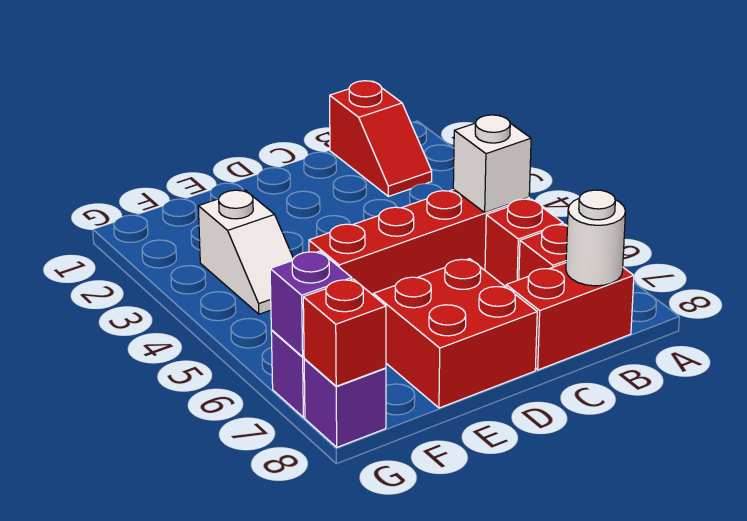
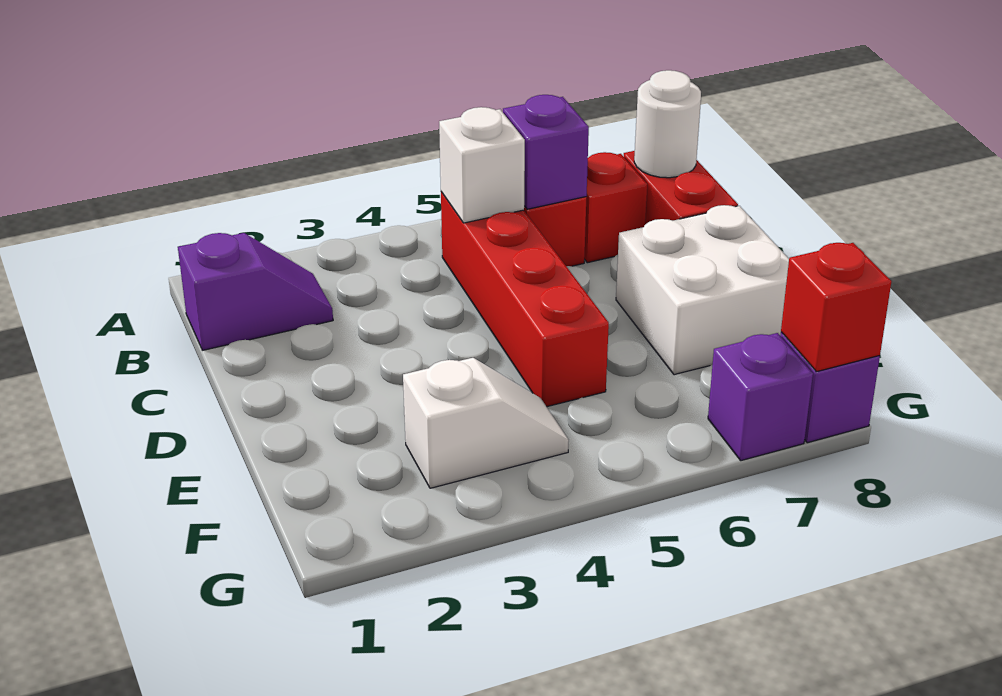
red slope B1:B2 level 1 top 1 -> purple slope B1:B2 level 1 top 1
red brick D7:E8 level 1 -> white brick D7:E8 level 1
purple brick G7 level 2 -> purple brick B6 level 2

